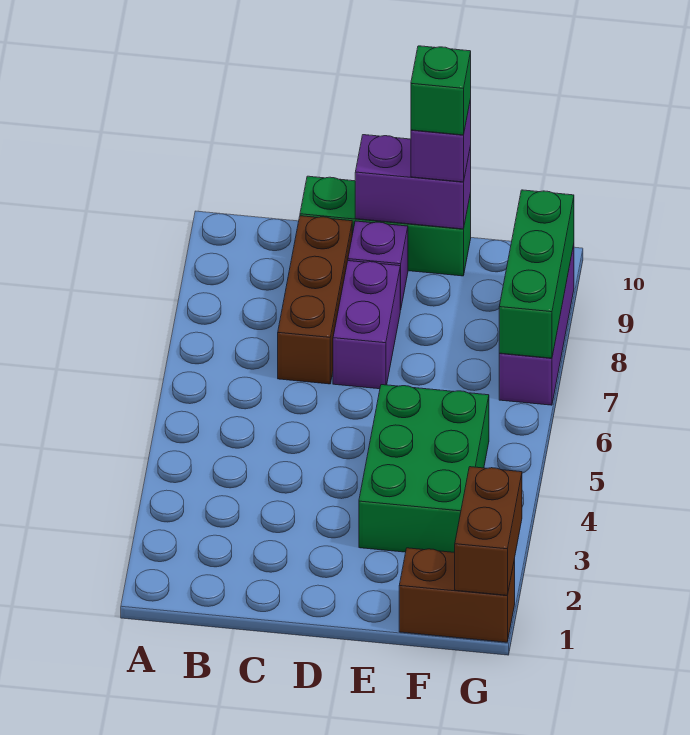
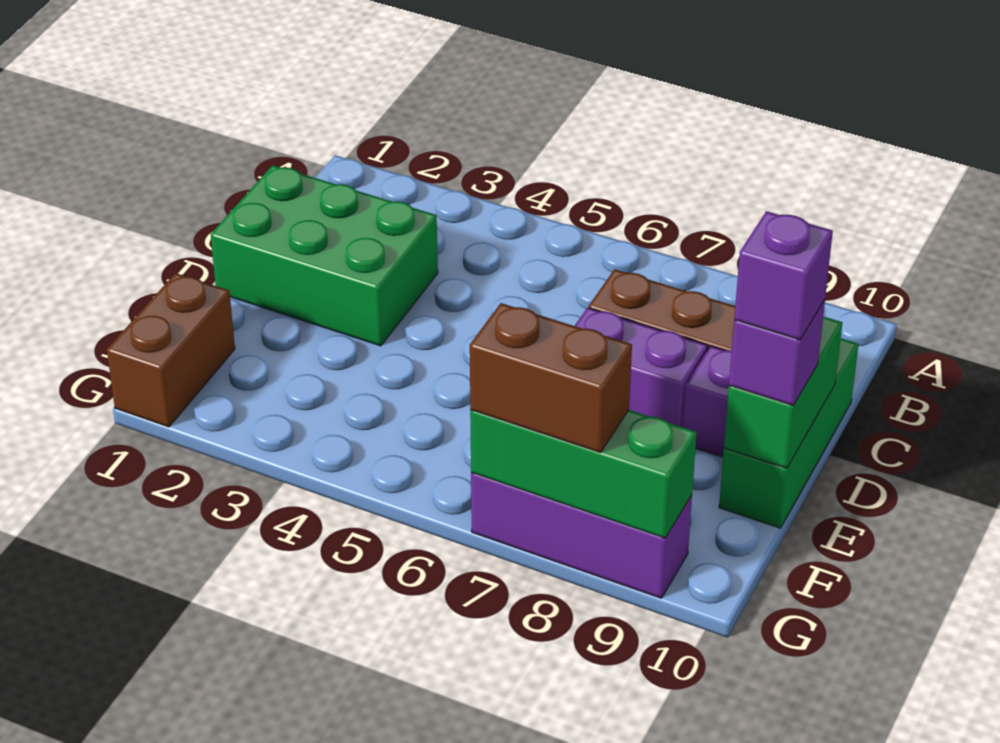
purple brick D10:E10 level 2 -> green brick D10:E10 level 2
green brick E3:F5 level 1 -> green brick C1:D3 level 1
green brick E10 level 4 -> purple brick E10 level 4
brown brick G1:G2 level 2 -> brown brick G7:G8 level 3

